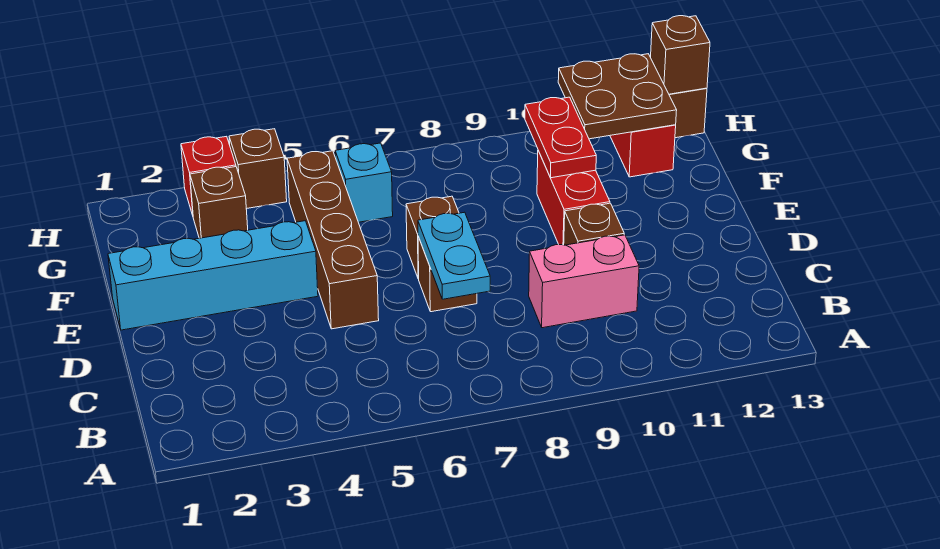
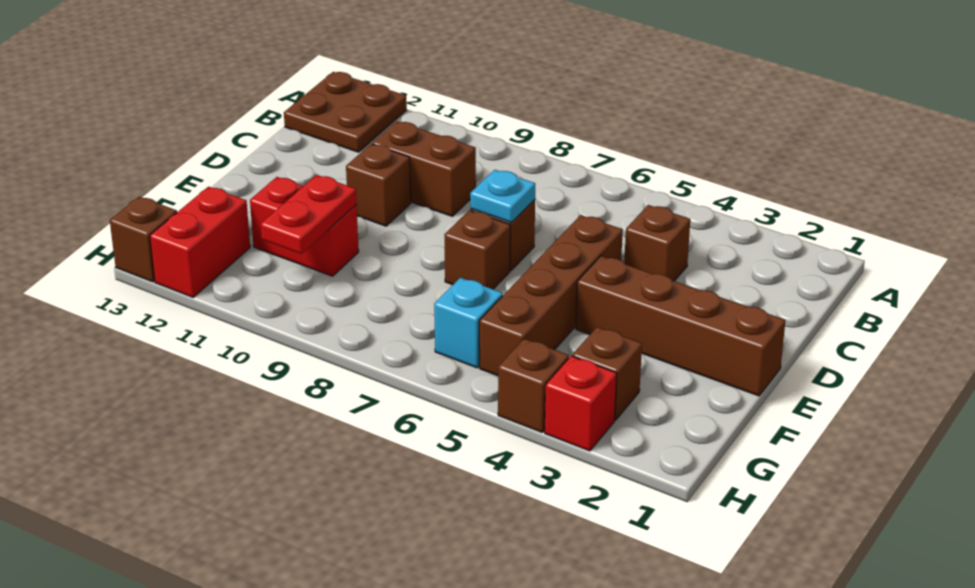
cyan plate C7:D7 level 2 -> cyan plate D7 level 2
pink brick C9:C10 level 1 -> brown brick C9:C10 level 1
cyan brick E1:E4 level 1 -> brown brick E1:E4 level 1
red brick E10:F10 level 1 -> red brick F10:F11 level 1
brown plate G11:H12 level 2 -> brown plate A12:B13 level 1
brown brick H13 level 2 -> brown brick C4 level 1

